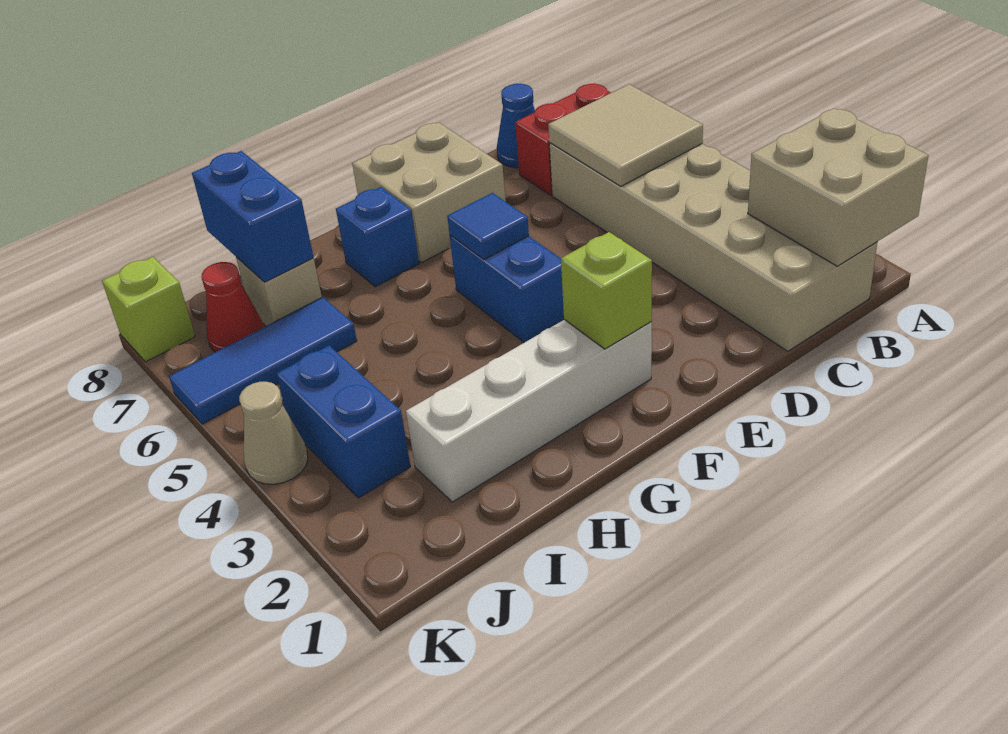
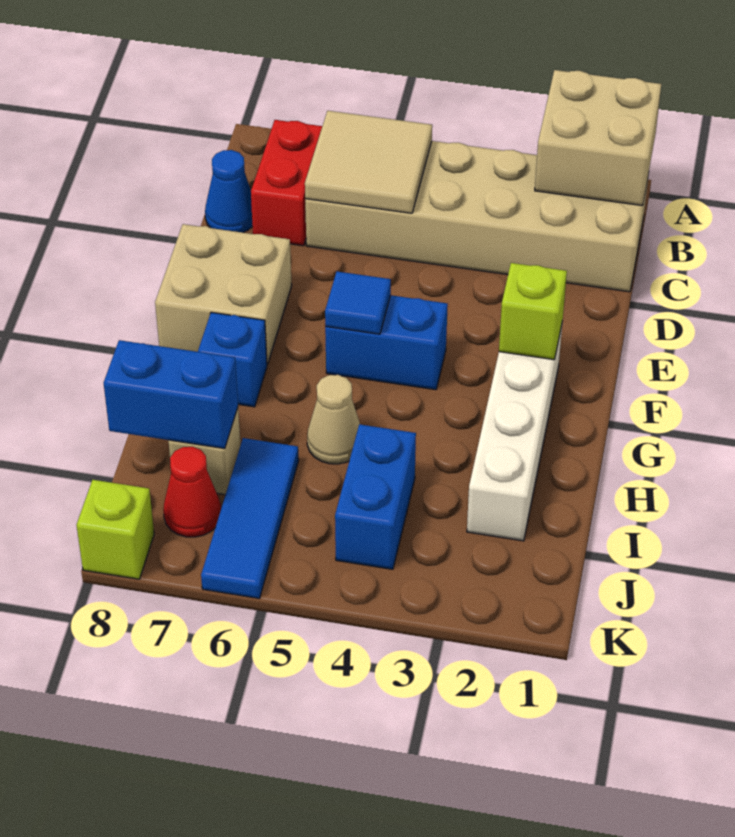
blue brick J3:J4 level 1 -> blue brick I4:J4 level 1
tan cone K4 level 1 -> tan cone H5 level 1

